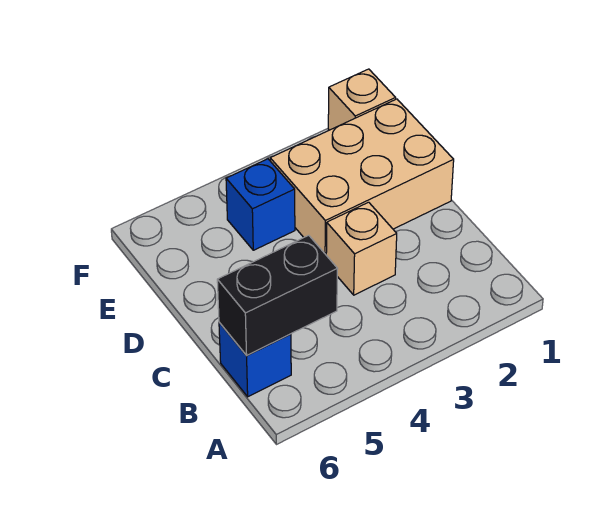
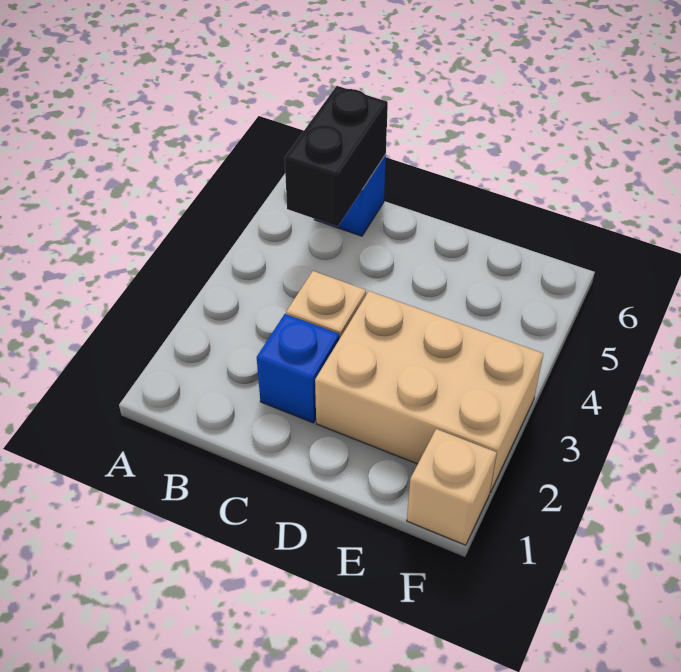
tan brick D1:E3 level 1 -> tan brick D2:F3 level 1
blue brick E4 level 1 -> blue brick C2 level 1

